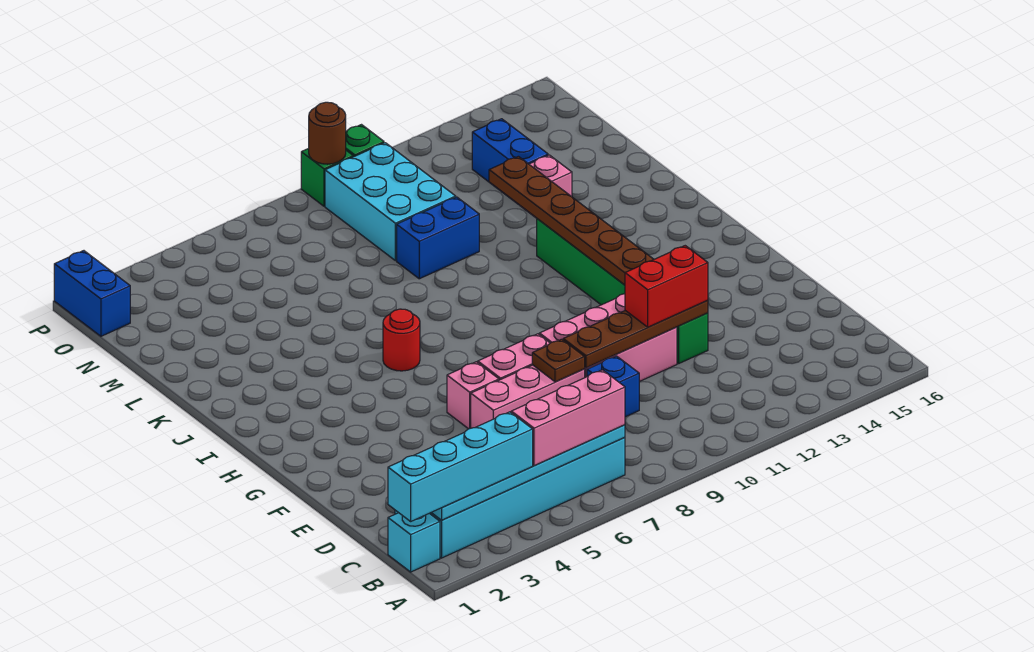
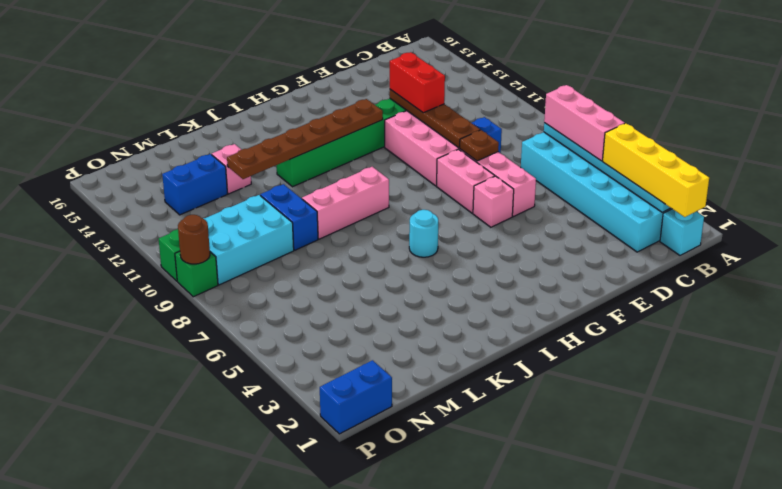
cyan brick B1:B4 level 3 -> yellow brick B1:B4 level 3
red round brick I6 level 1 -> cyan round brick I6 level 1
none -> pink brick I9:K9 level 1

